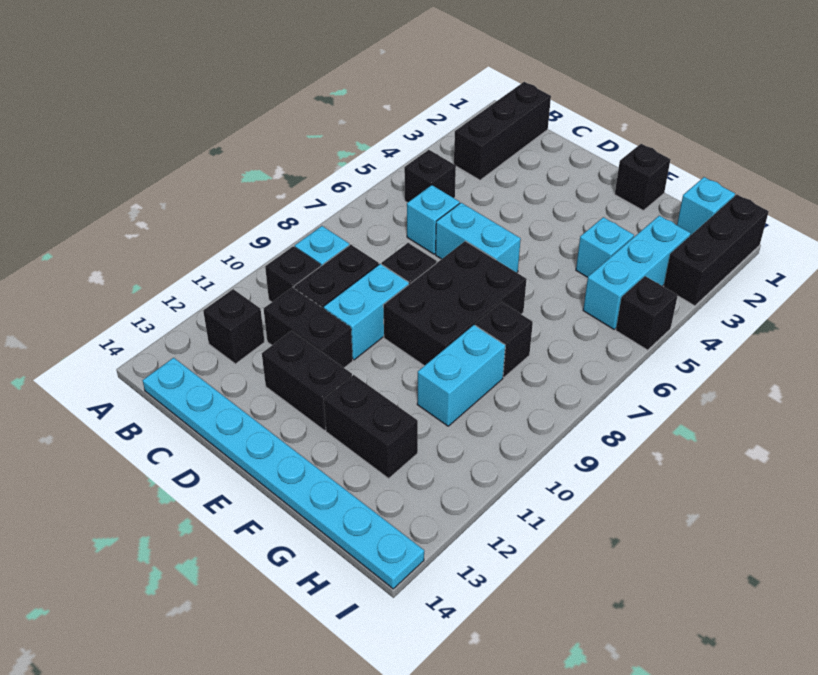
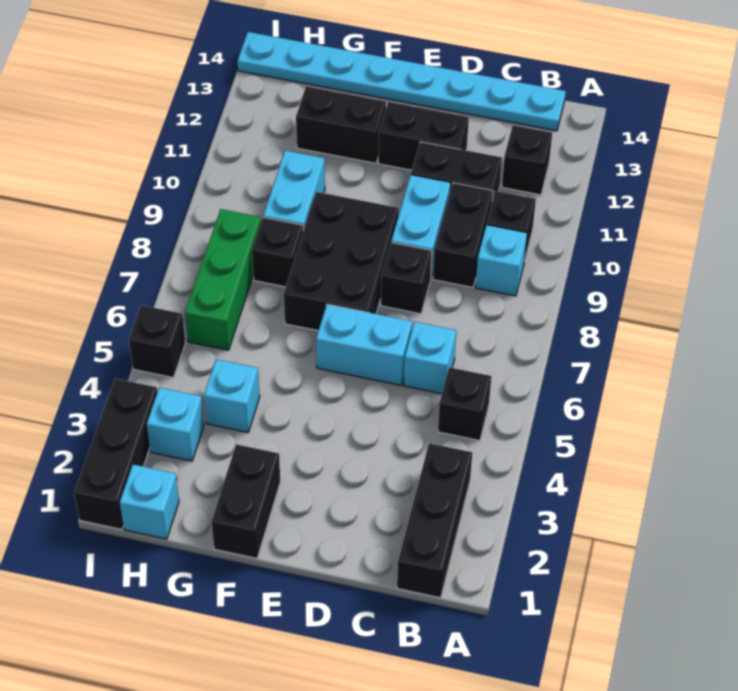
black brick F1 level 1 -> black brick F1:F2 level 1
cyan brick H3:H5 level 1 -> cyan brick H3 level 1
none -> green brick H6:H8 level 1

